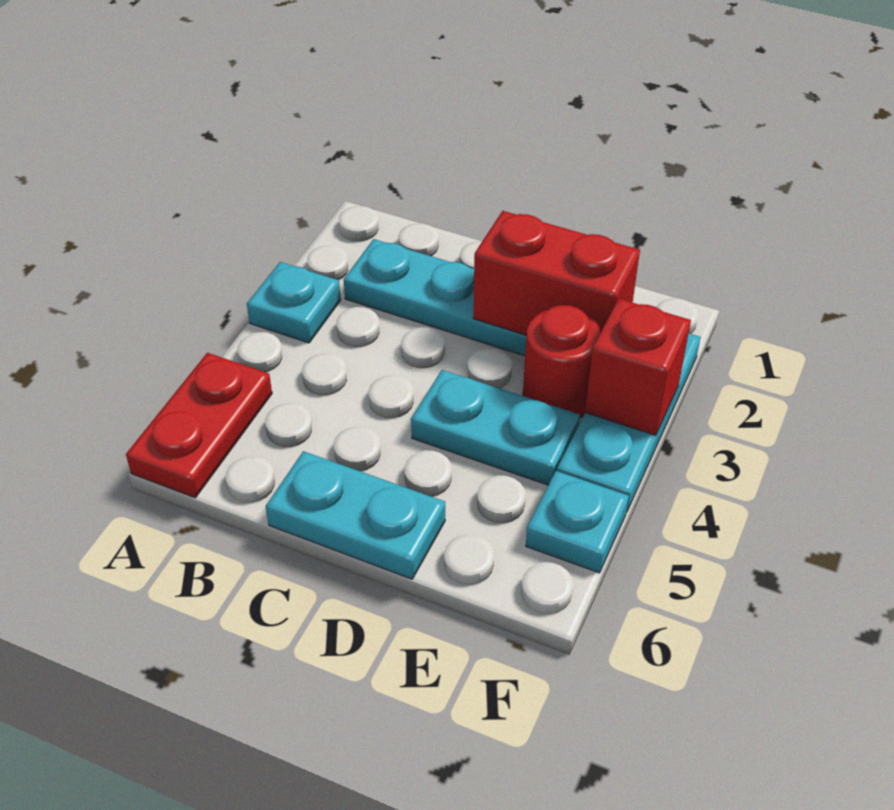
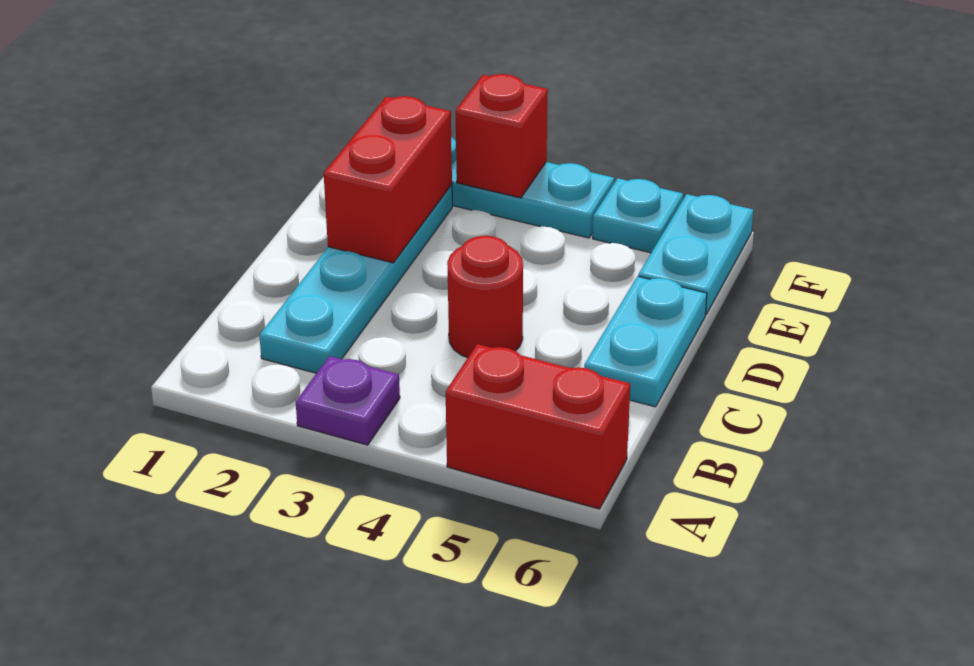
cyan plate A3 level 1 -> purple plate A3 level 1
red plate A5:A6 level 1 -> red brick A5:A6 level 1
cyan plate D4:E4 level 1 -> cyan plate E6:F6 level 1
red round brick E3 level 1 -> red round brick C4 level 1

